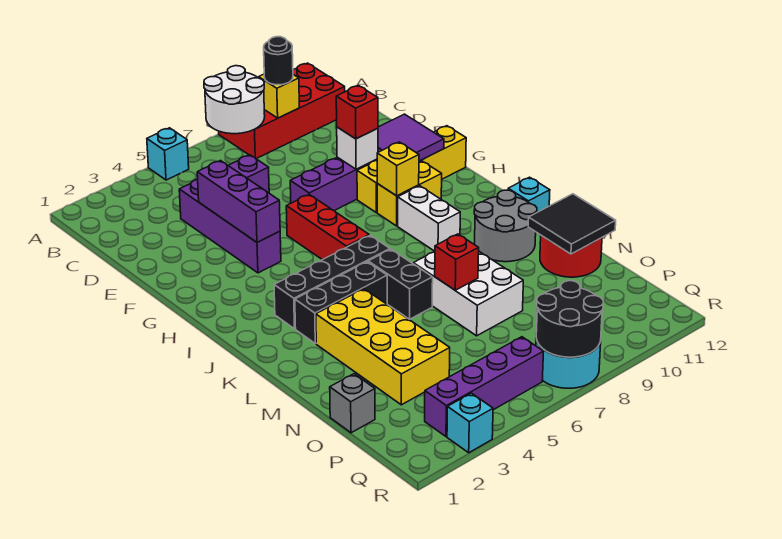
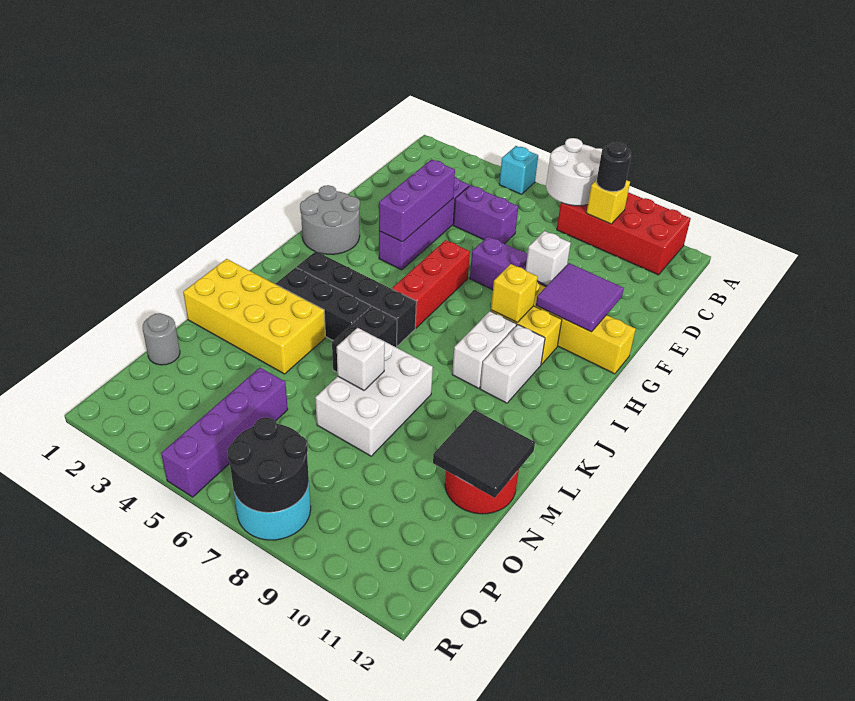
red brick F9 level 3 -> none
none -> white brick I10:J10 level 1
grey round brick K10:L11 level 1 -> grey round brick G1:H2 level 1
cyan brick K12 level 1 -> none
yellow brick L3:O4 level 1 -> yellow brick L1:M4 level 1
red brick M7 level 2 -> white brick M7 level 2
grey brick O1 level 1 -> grey round brick O1 level 1
purple brick Q3:Q6 level 1 -> purple brick O5:R5 level 1
cyan brick R3 level 1 -> none

